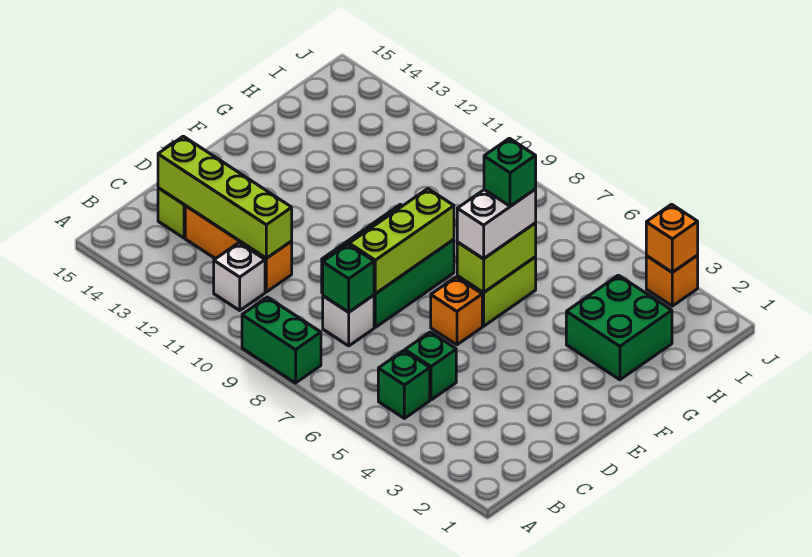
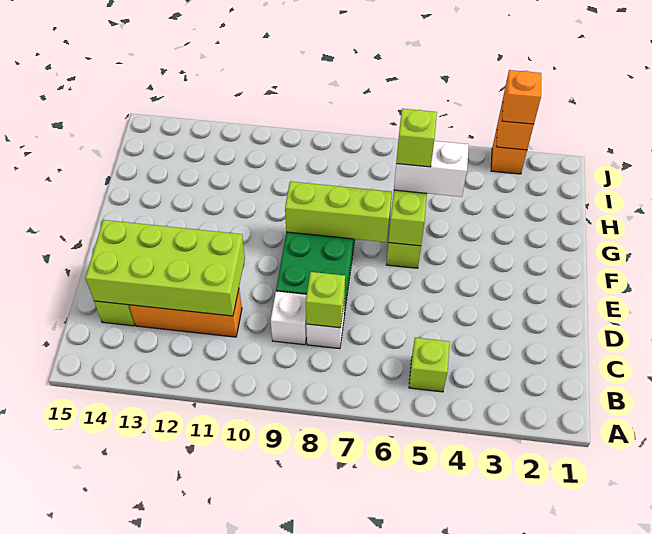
green brick A8:A9 level 1 -> none
green brick B5 level 1 -> lime brick B5 level 1
white brick B11 level 1 -> white brick C9 level 1
green brick C5 level 1 -> none
green brick C8 level 2 -> lime brick C8 level 2
lime brick C11:C14 level 2 -> lime brick C11:D14 level 2
lime brick D8:F8 level 2 -> lime brick F7:F9 level 2
orange brick E6 level 1 -> orange brick J3 level 3
white brick F6:G6 level 3 -> white brick G5:G6 level 3
green brick G2:H3 level 1 -> none
green brick G6 level 4 -> lime brick G6 level 4

